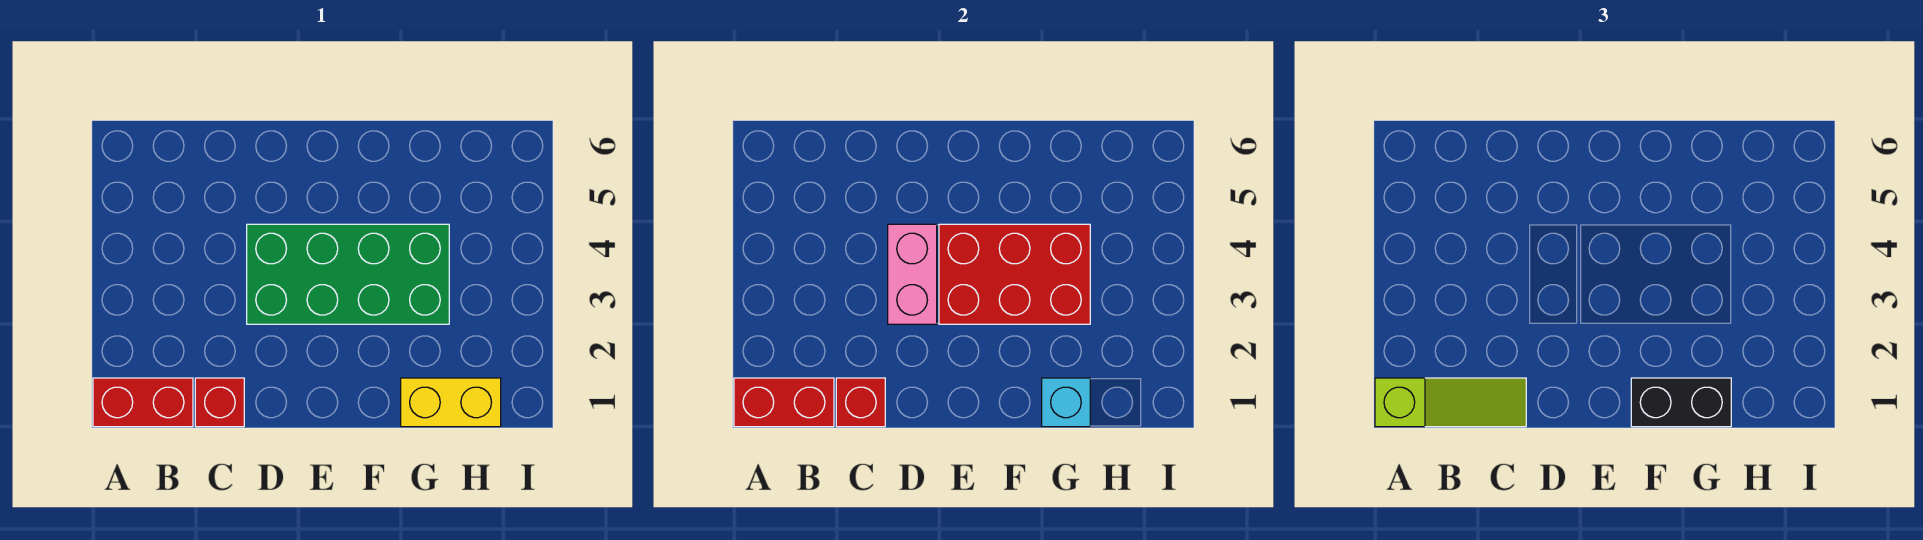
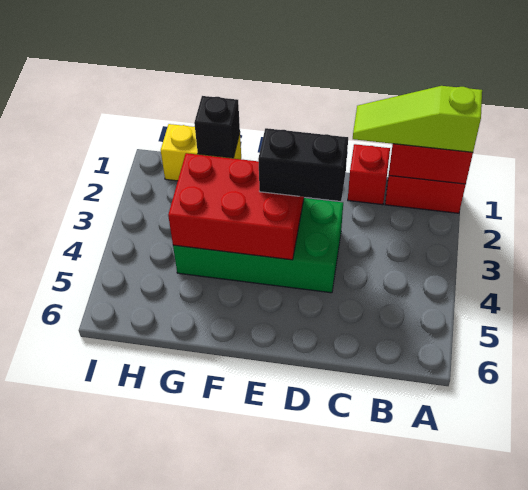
red brick C1 level 2 -> none
pink brick D3:D4 level 2 -> none
black brick F1:G1 level 3 -> black brick D3:E3 level 3
cyan brick G1 level 2 -> black brick G1 level 2

